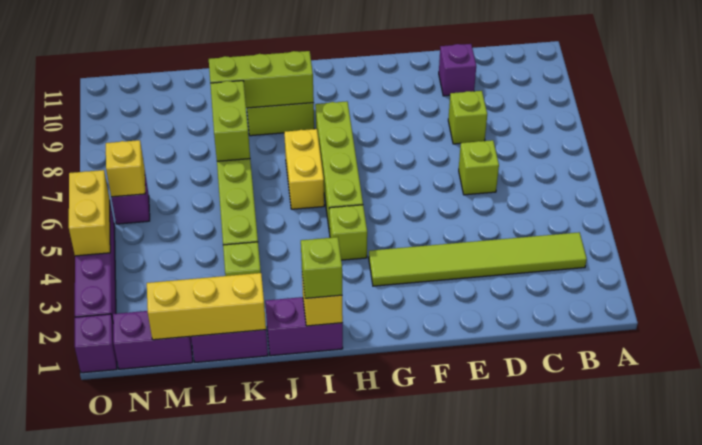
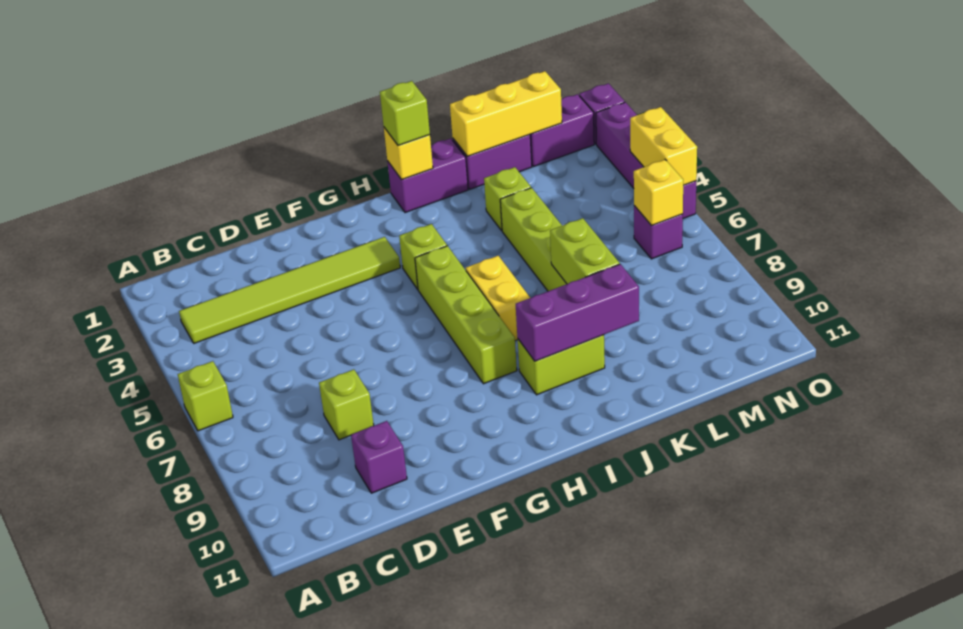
lime brick D6 level 1 -> lime brick A6 level 1
lime brick I9:K9 level 2 -> purple brick I9:K9 level 2

